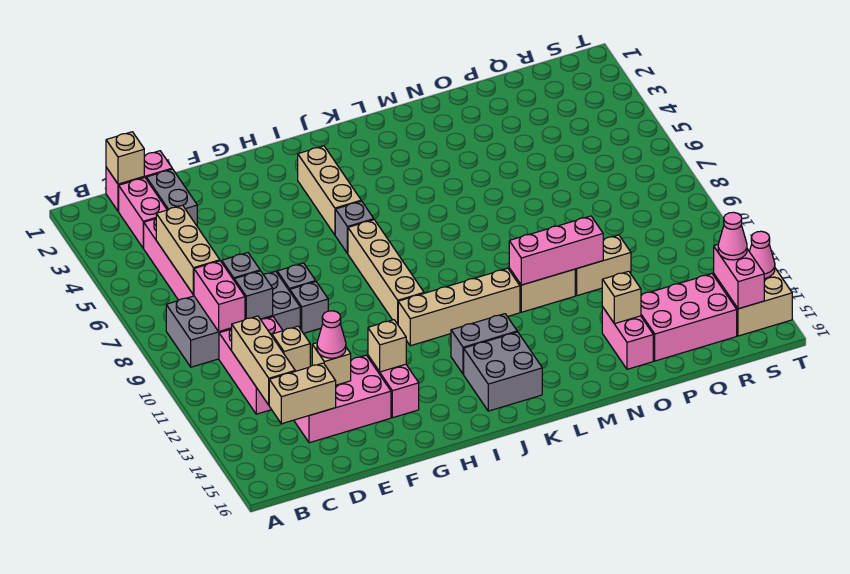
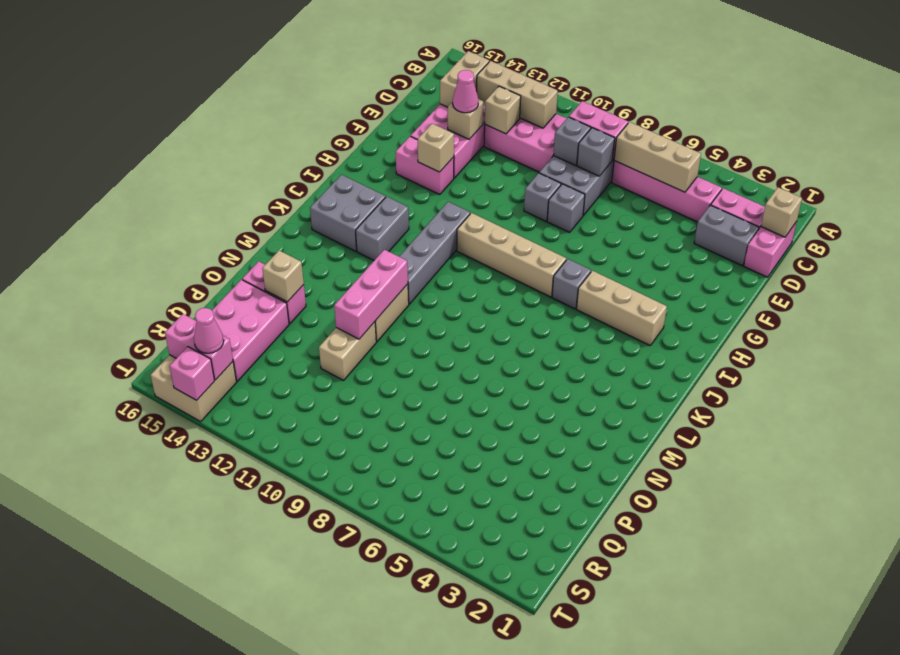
tan brick I11:L11 level 1 -> grey brick I11:L11 level 1
pink cone T14 level 2 -> pink brick T14 level 2

